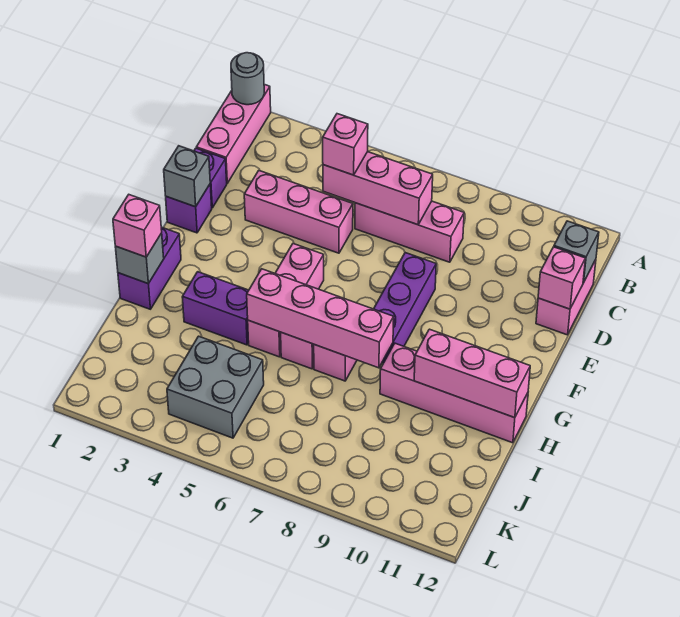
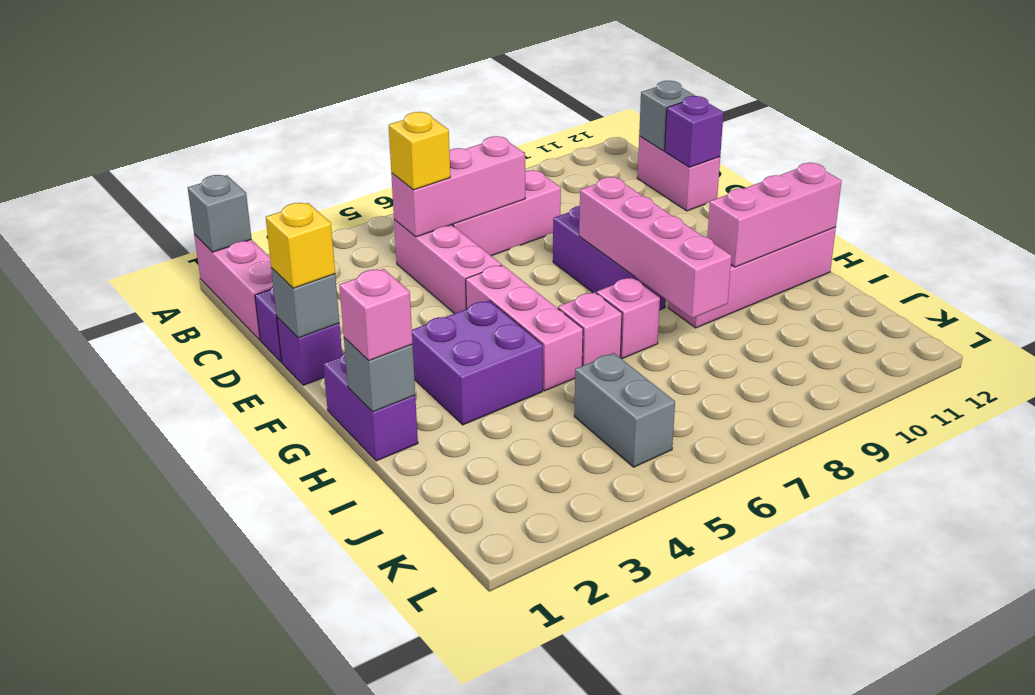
grey round brick A1 level 2 -> grey brick A1 level 2
pink brick C5 level 3 -> yellow brick C5 level 3
pink brick D3:D5 level 1 -> pink brick C5:E5 level 1
pink brick D12 level 2 -> purple brick D12 level 2
none -> yellow brick E1 level 3
purple brick H3:H4 level 1 -> purple brick G3:H4 level 1
pink brick H5:H8 level 2 -> pink brick F8:I8 level 2
grey brick J4:K5 level 1 -> grey brick J5:K5 level 1

